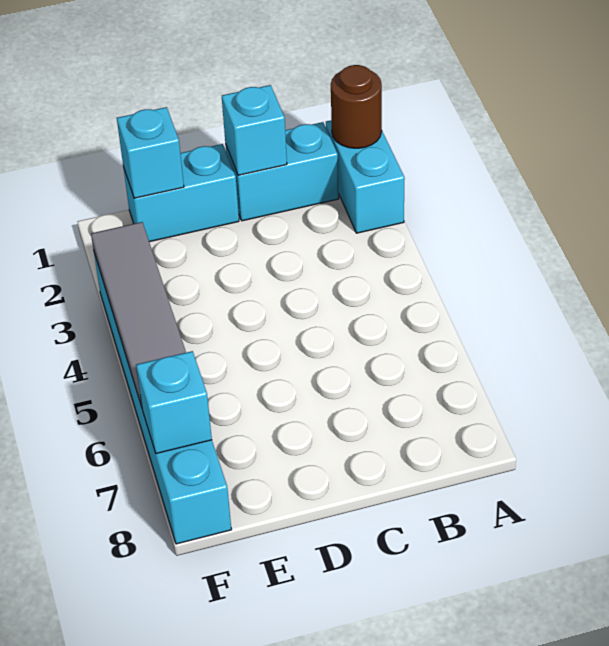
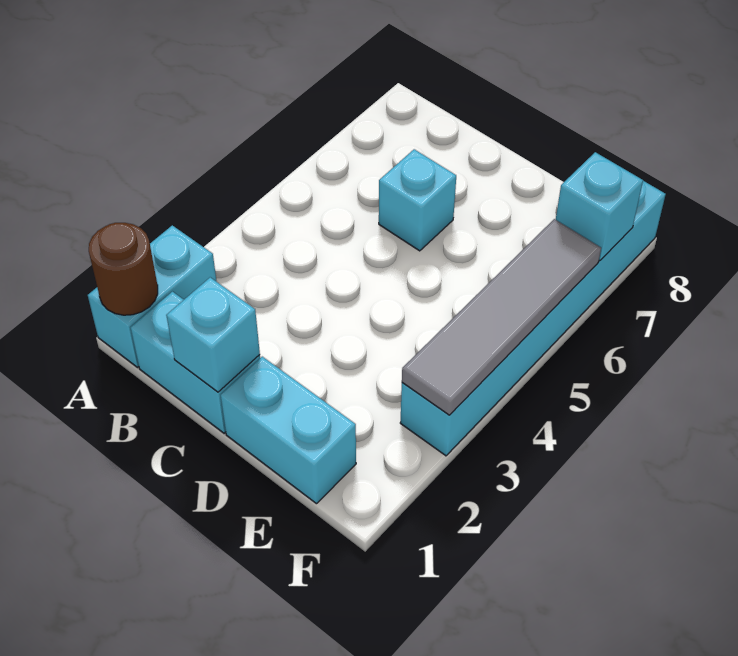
cyan brick E1 level 2 -> cyan brick C6 level 1

